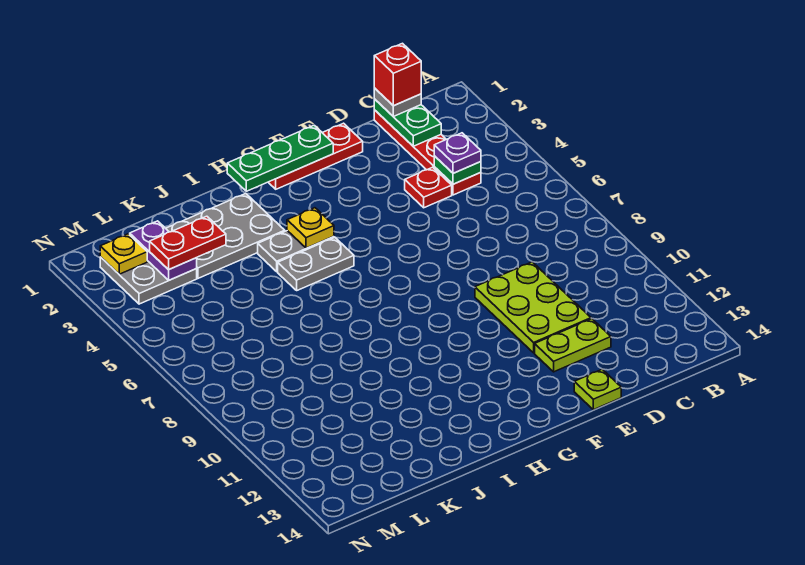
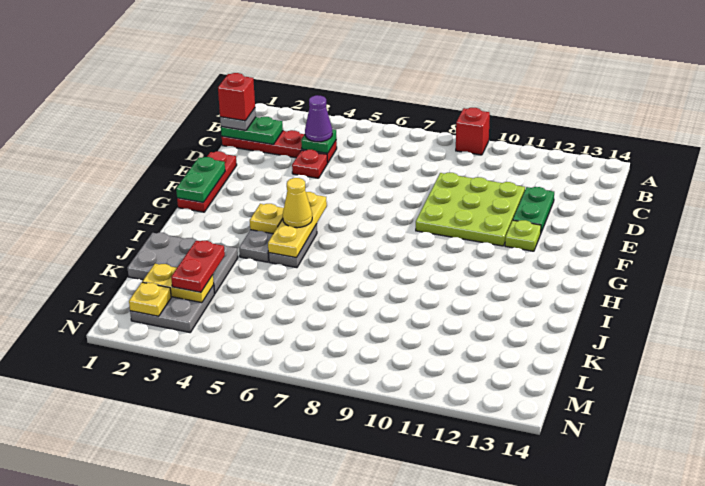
none -> red brick A9 level 1
purple plate C4 level 3 -> purple cone C4 level 3
lime plate D9:E11 level 1 -> lime plate D9:F11 level 1
lime plate D12:E12 level 1 -> green plate D12:E12 level 1
lime plate E14 level 1 -> lime plate F12 level 1
green plate F1:H1 level 2 -> green plate F1:G1 level 2
none -> yellow plate G5:I5 level 2
none -> yellow cone H5 level 3
grey plate I2:K3 level 1 -> grey plate J1:K3 level 1
purple plate L2:L3 level 2 -> yellow plate L2:L3 level 2

